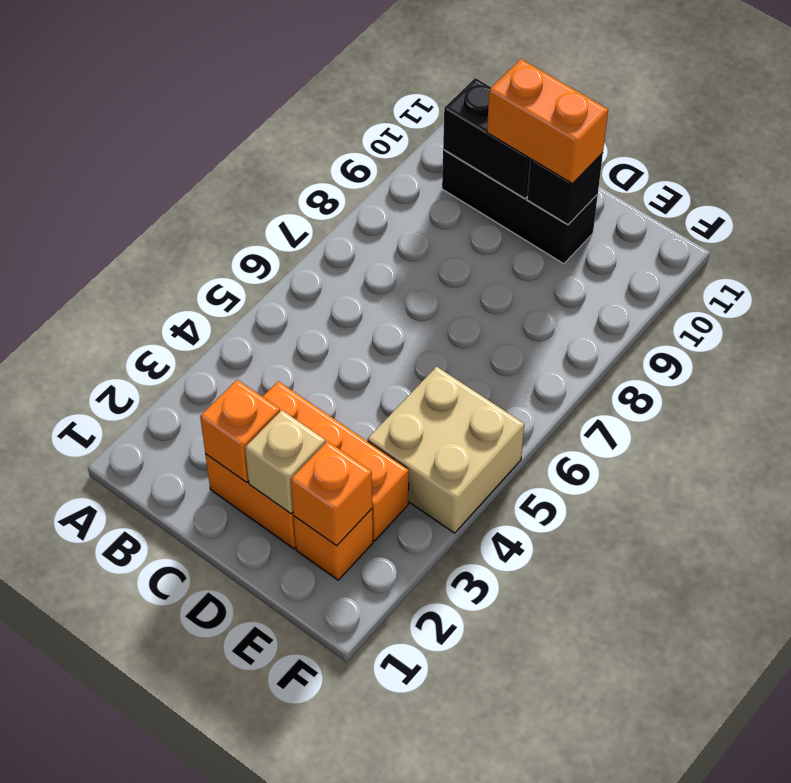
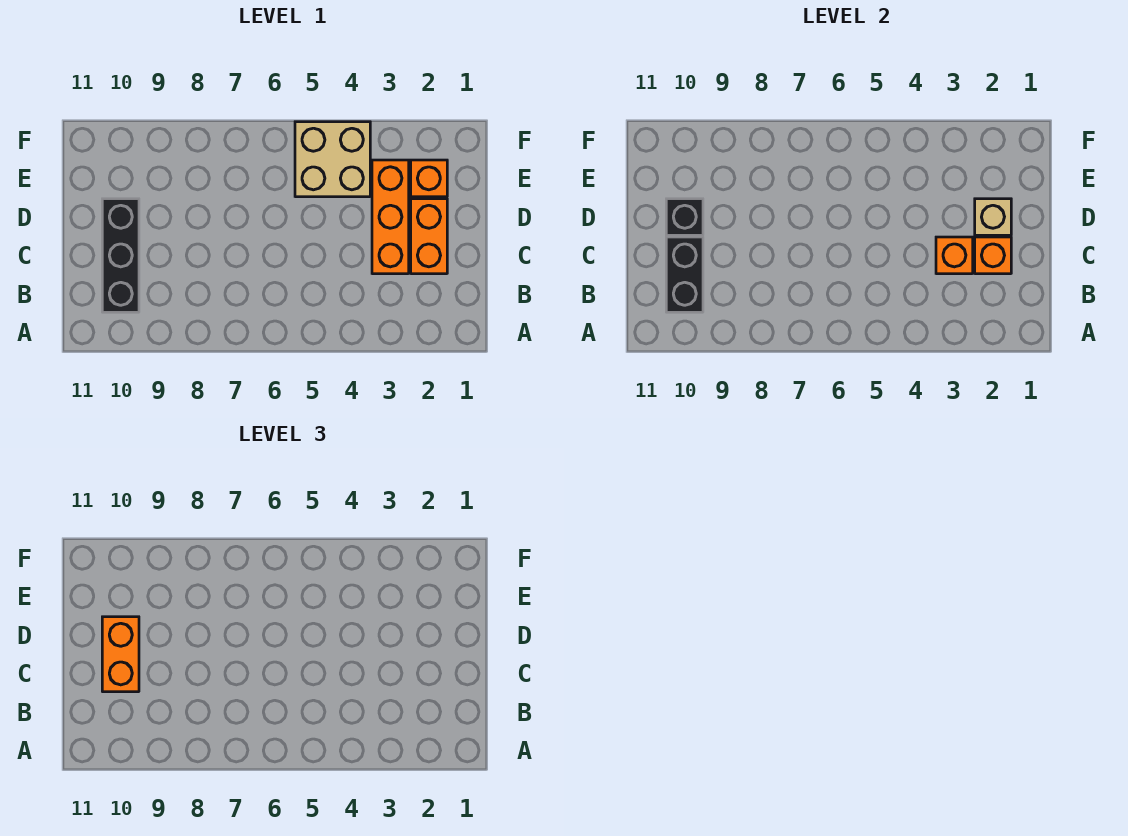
orange brick E2 level 2 -> orange brick C3 level 2

